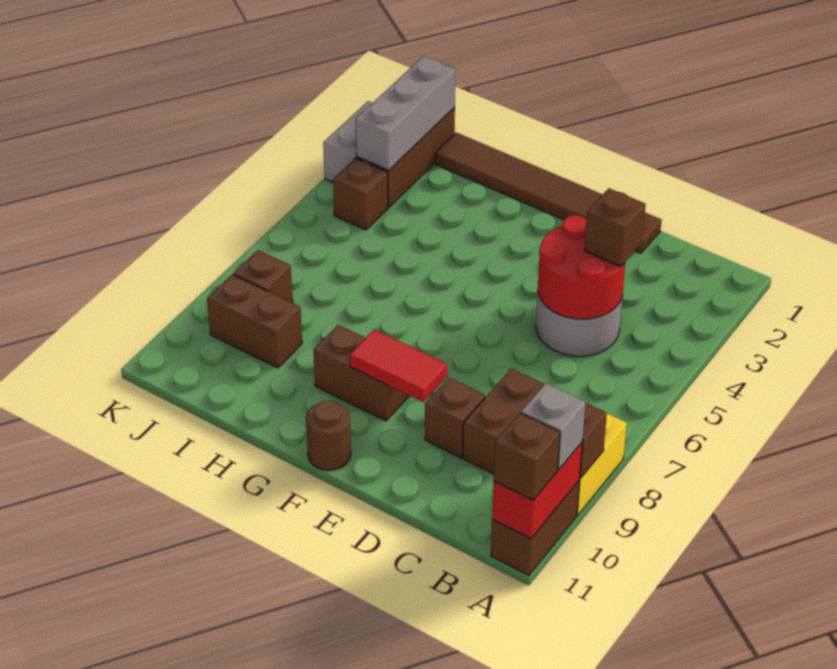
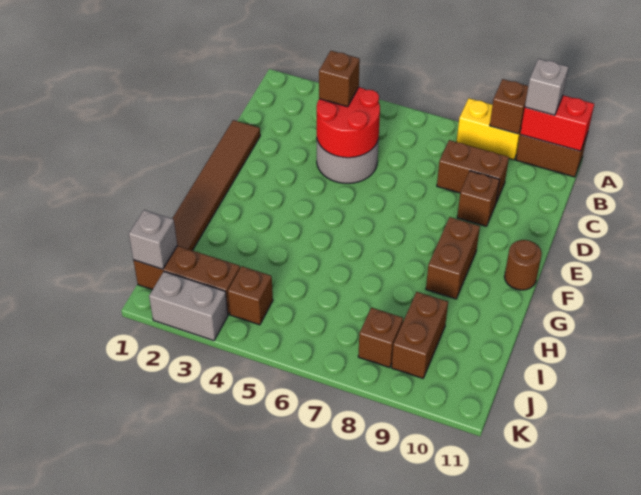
brown brick A11 level 3 -> none
red tile E9:F9 level 2 -> none
grey brick J1:J3 level 2 -> grey brick J1 level 2

